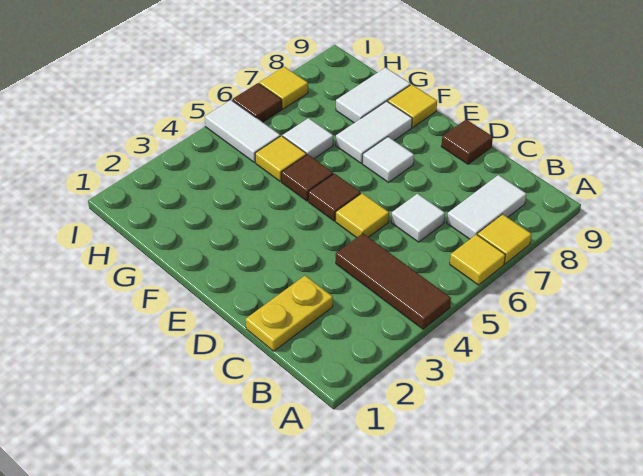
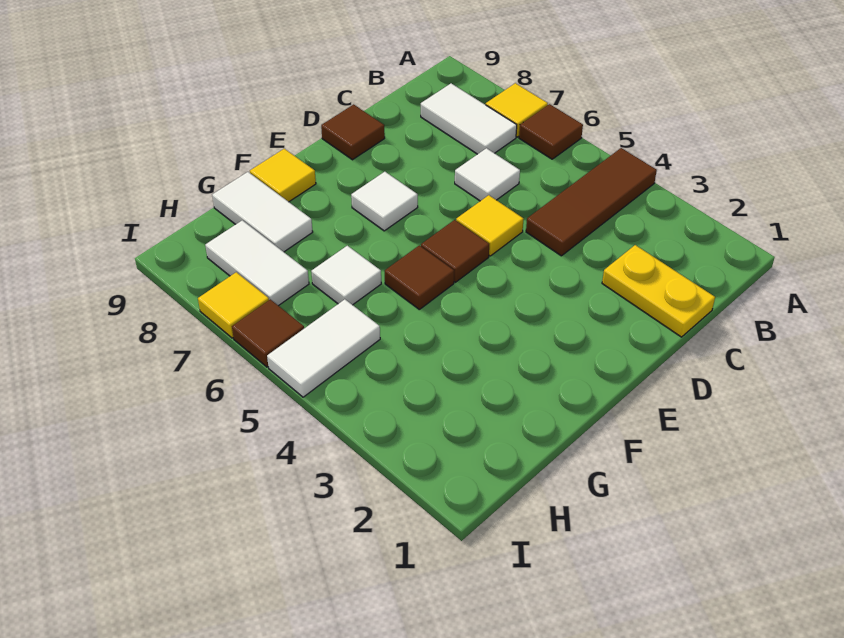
yellow tile A6 level 1 -> brown tile A6 level 1
white tile F7:F8 level 1 -> white tile H7:H8 level 1
yellow tile G5 level 1 -> none

